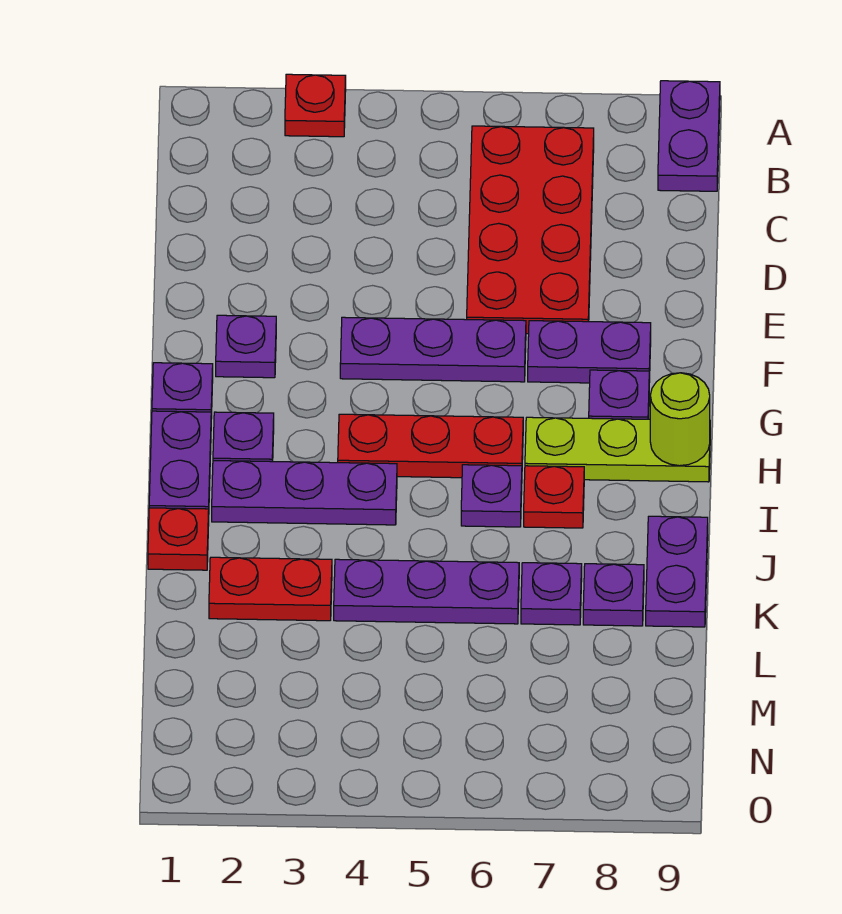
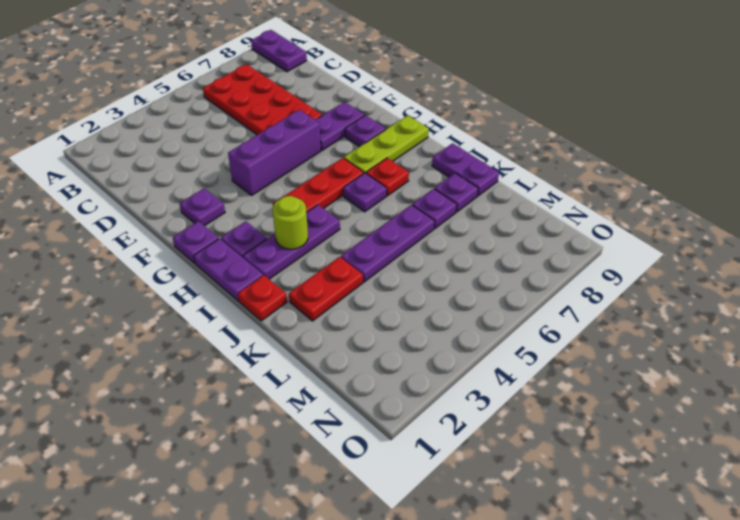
red plate A3 level 1 -> none
purple plate F4:F6 level 1 -> purple brick F4:F6 level 1
lime round brick H9 level 2 -> lime round brick I3 level 2

